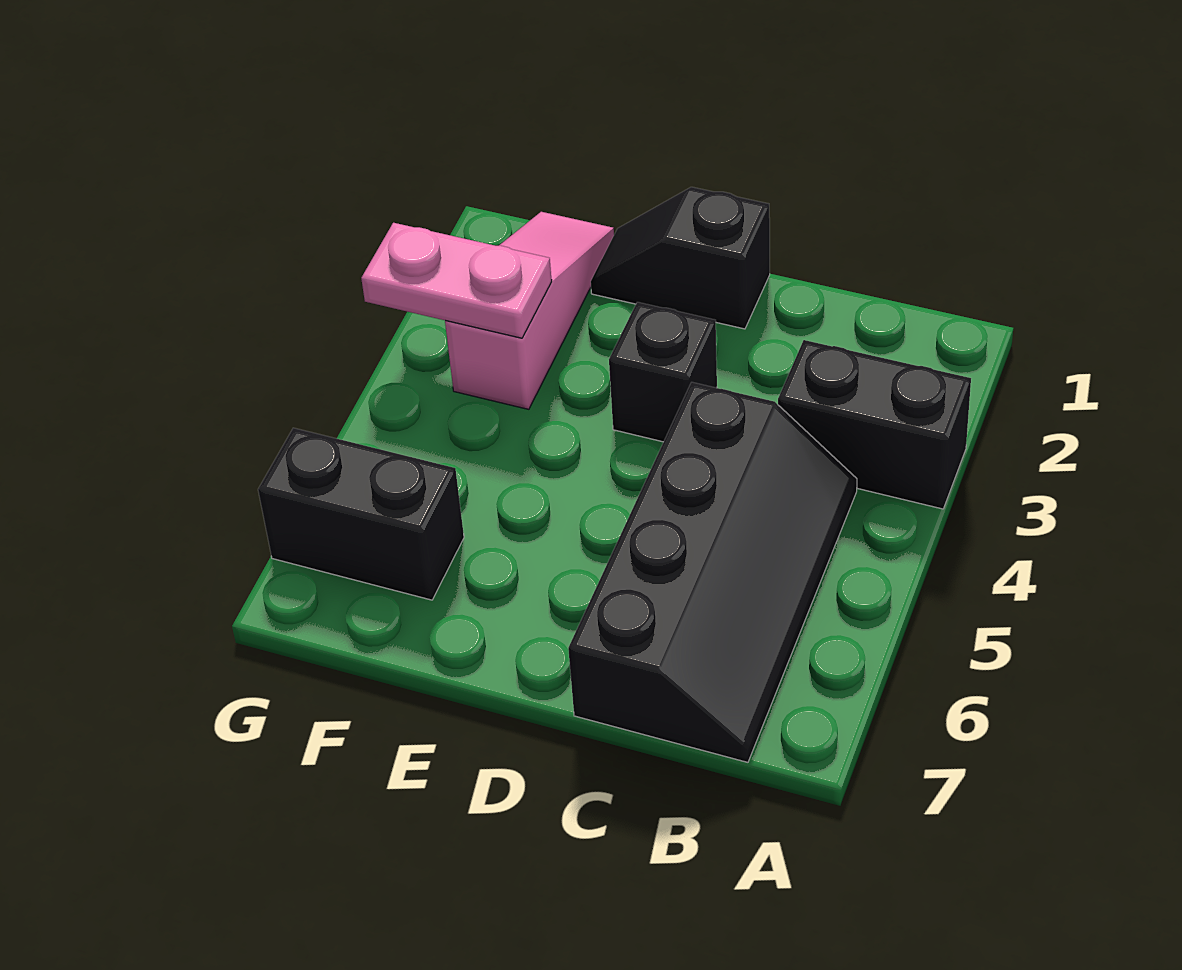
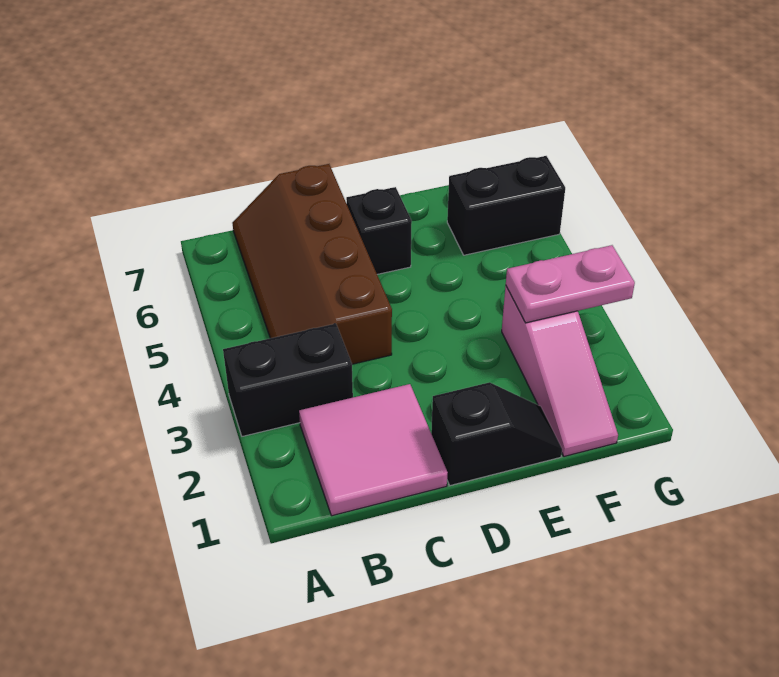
none -> pink tile B1:C2 level 1
black slope B4:C7 level 1 top C -> brown slope B4:C7 level 1 top C
black brick D3 level 1 -> black brick D6 level 1

